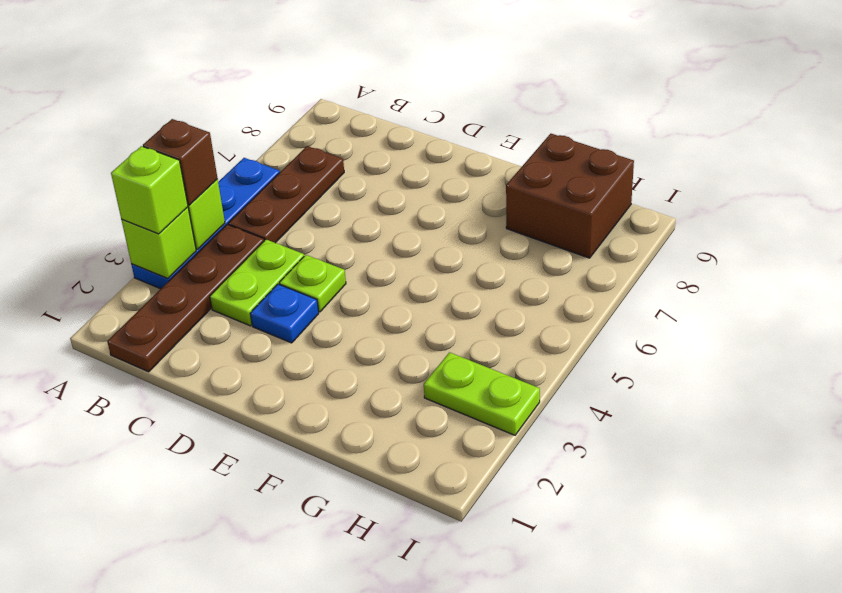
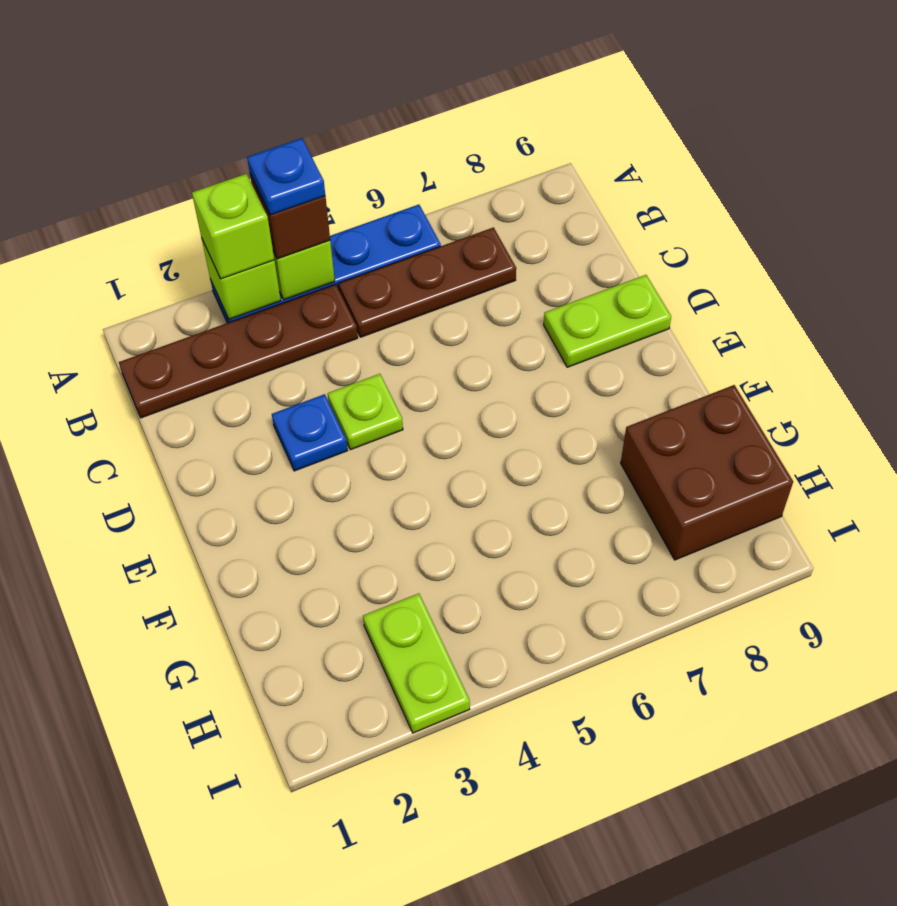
none -> blue plate A4 level 4
lime plate C3:C4 level 1 -> lime plate D8:D9 level 1

